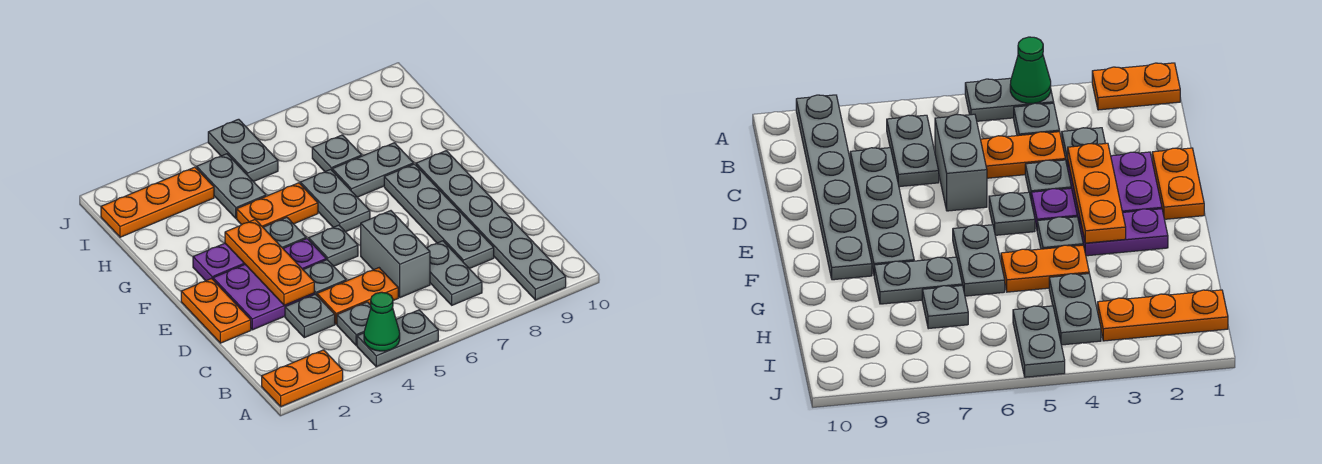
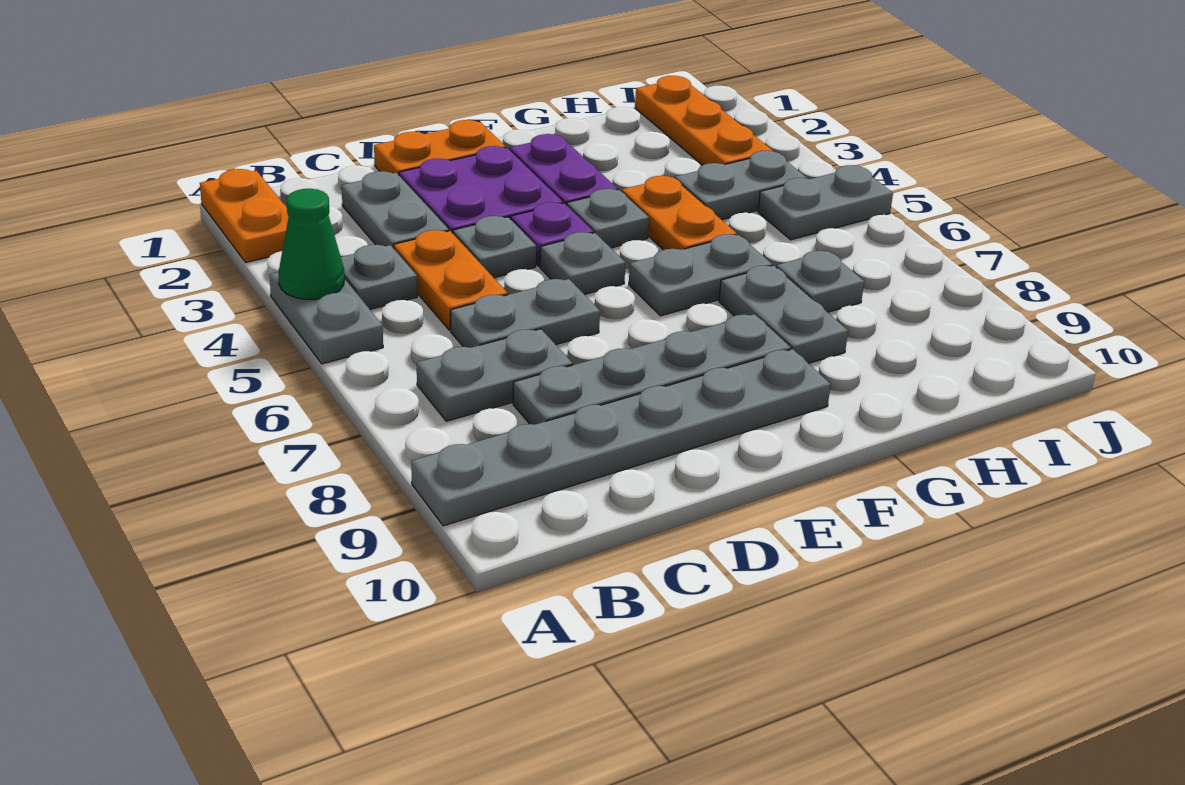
grey plate C3 level 1 -> grey plate C2:C3 level 1
grey brick C6:D6 level 1 -> grey plate C6:D6 level 1
orange plate D3:F3 level 2 -> none

